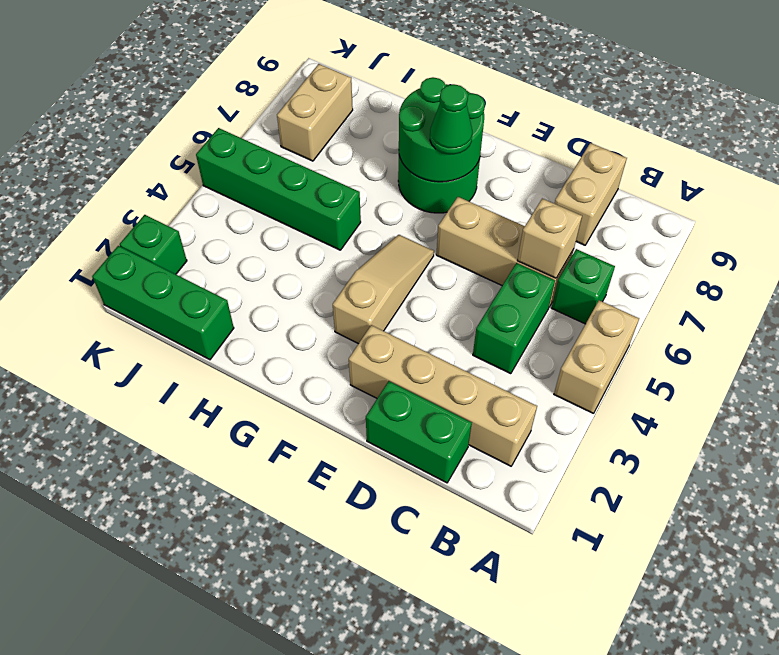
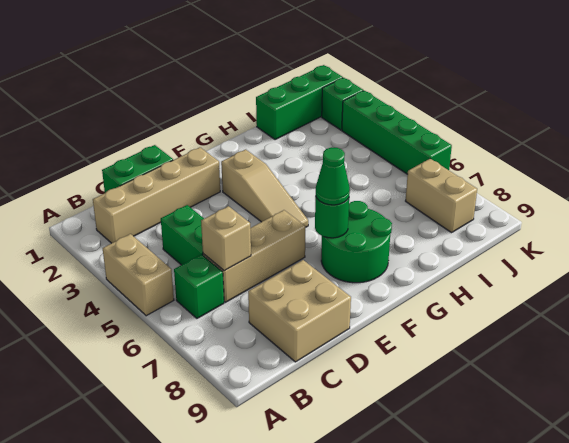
tan brick C8:C9 level 1 -> tan brick C8:D9 level 1
green round brick F7:G8 level 2 -> green round brick F7 level 2
green brick H5:K5 level 1 -> green brick K3:K6 level 1

